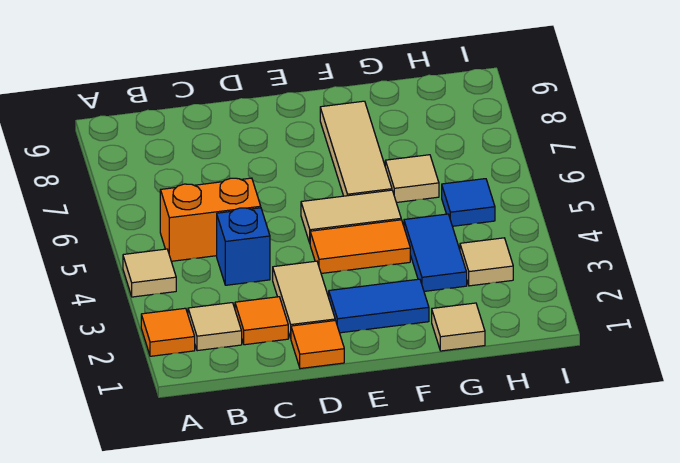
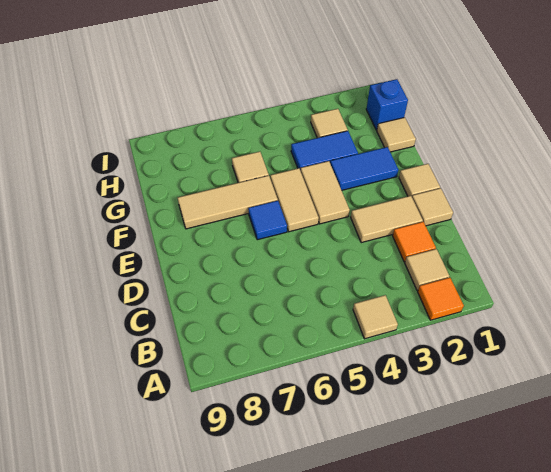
orange brick B5:C5 level 1 -> none
blue brick C4 level 1 -> blue brick H1 level 1
orange tile D1 level 1 -> tan tile D1 level 1
none -> tan tile E1 level 1
blue tile E2:F2 level 1 -> blue tile F2:F3 level 1
orange tile E4:F4 level 1 -> tan tile E4:F4 level 1
blue tile H5 level 1 -> blue tile E6 level 1

